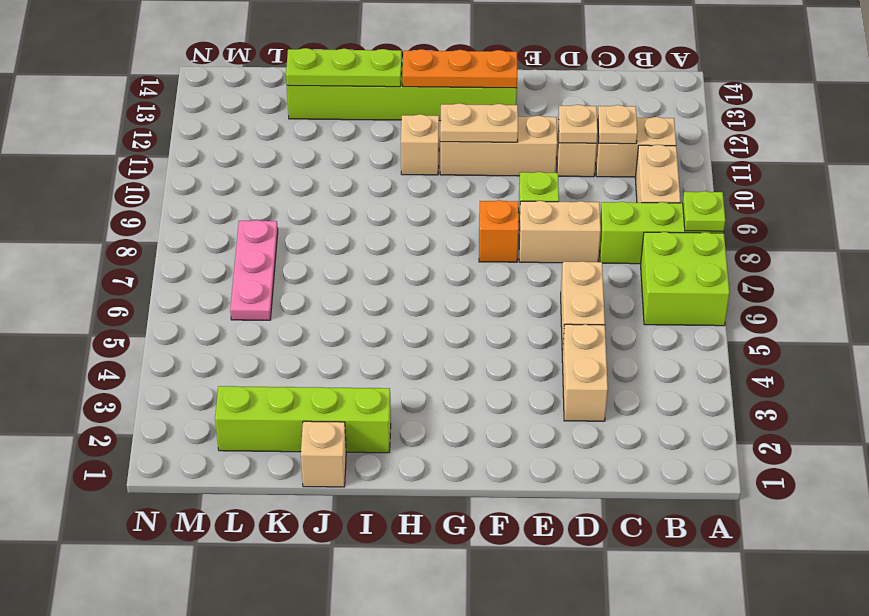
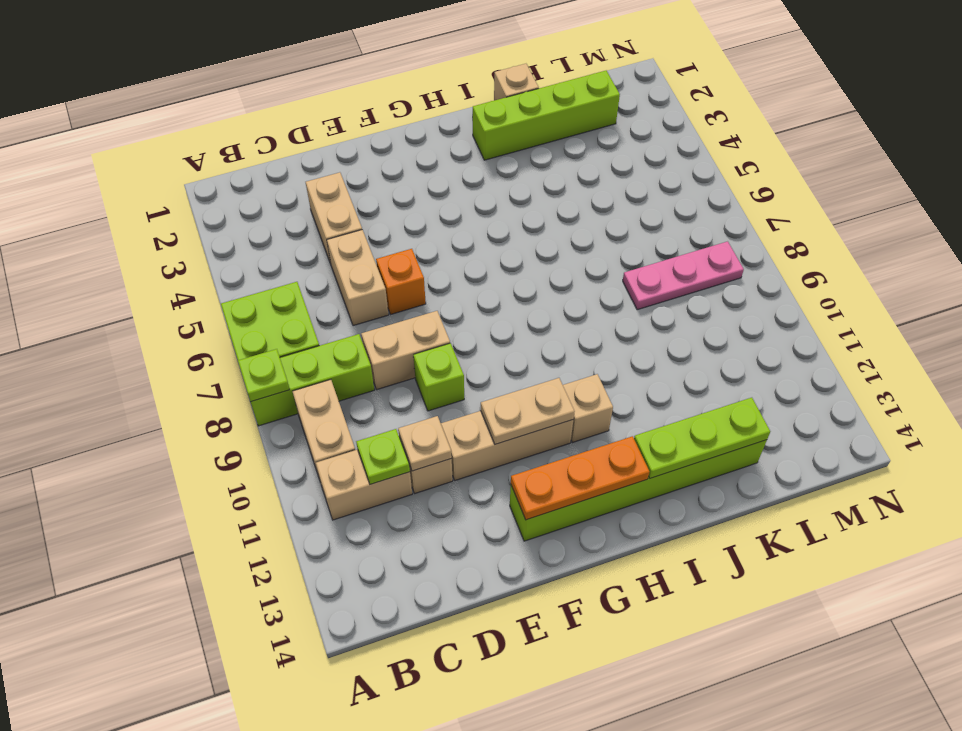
tan plate C11 level 2 -> lime plate C11 level 2
orange brick F8 level 1 -> orange brick E6 level 1
pink plate L6:L8 level 1 -> pink plate K8:M8 level 1

